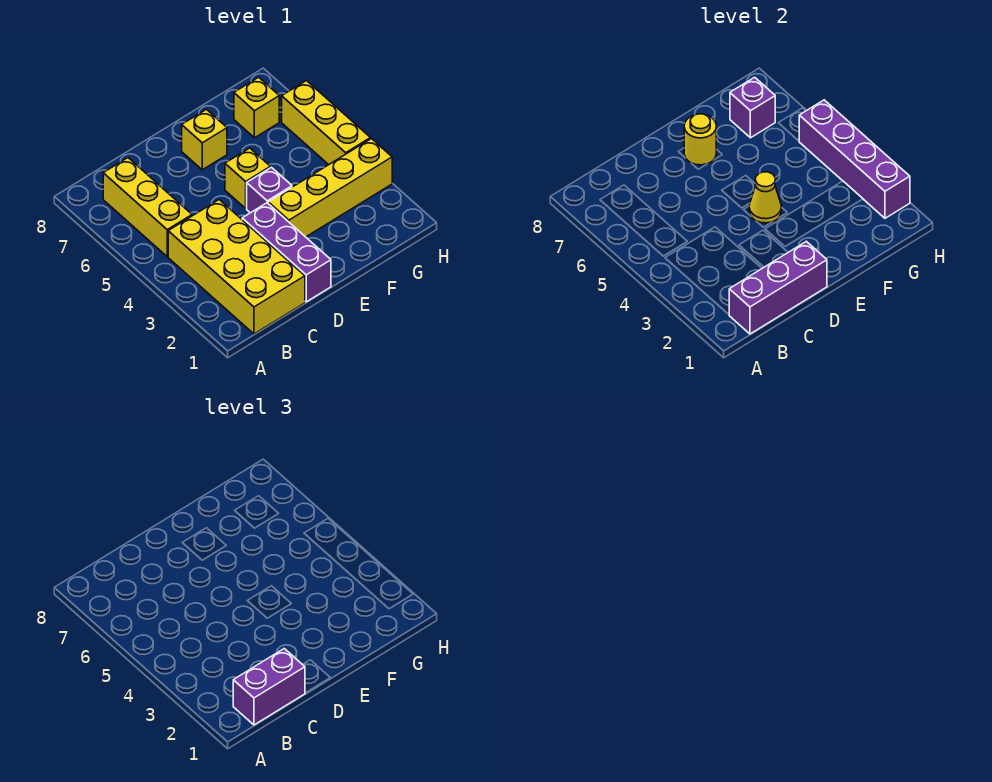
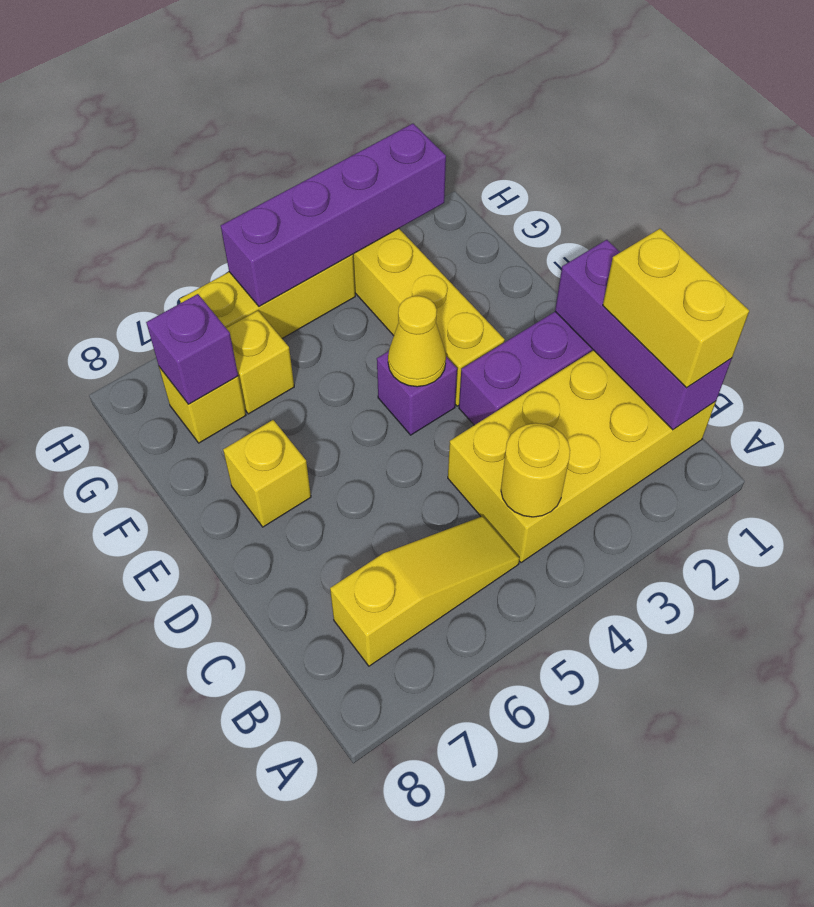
purple brick B1:C1 level 3 -> yellow brick B1:C1 level 3
yellow brick B5:B7 level 1 -> yellow slope B5:B7 level 1 top 7
yellow brick E5 level 1 -> yellow brick G6 level 1
yellow round brick E7 level 2 -> yellow round brick B4 level 2

